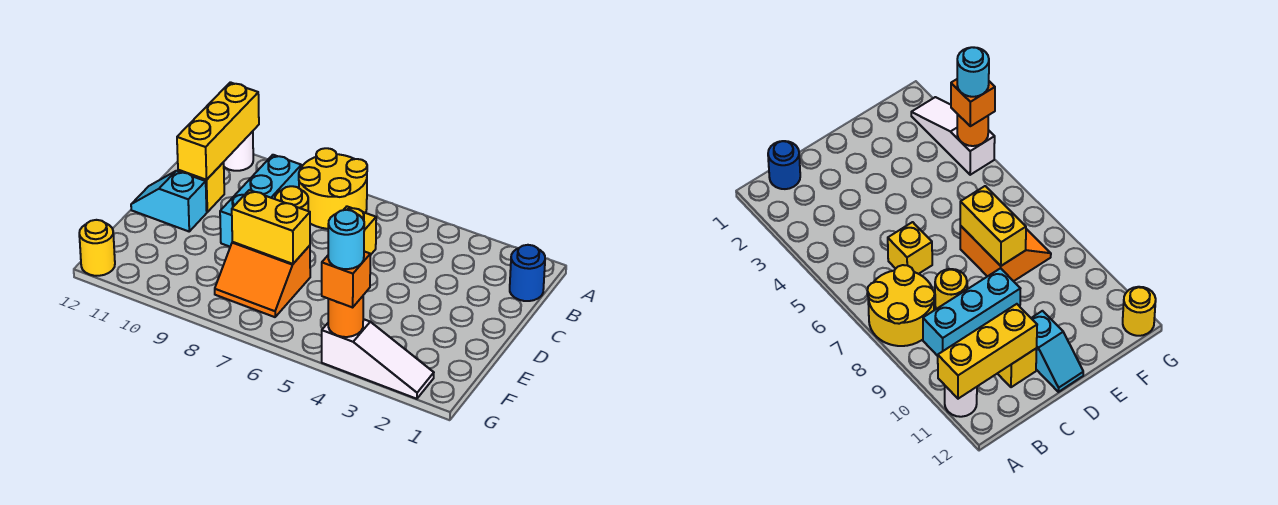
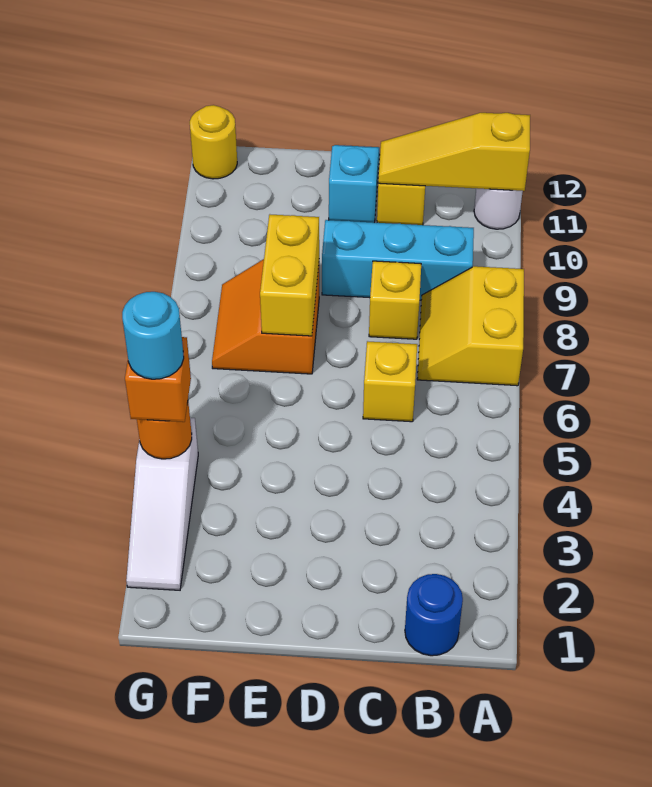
yellow round brick A7:B8 level 1 -> yellow slope A7:B8 level 1 top A
yellow brick A11:C11 level 2 -> yellow slope A11:C11 level 2 top A
yellow round brick C8 level 1 -> yellow brick C8 level 1

